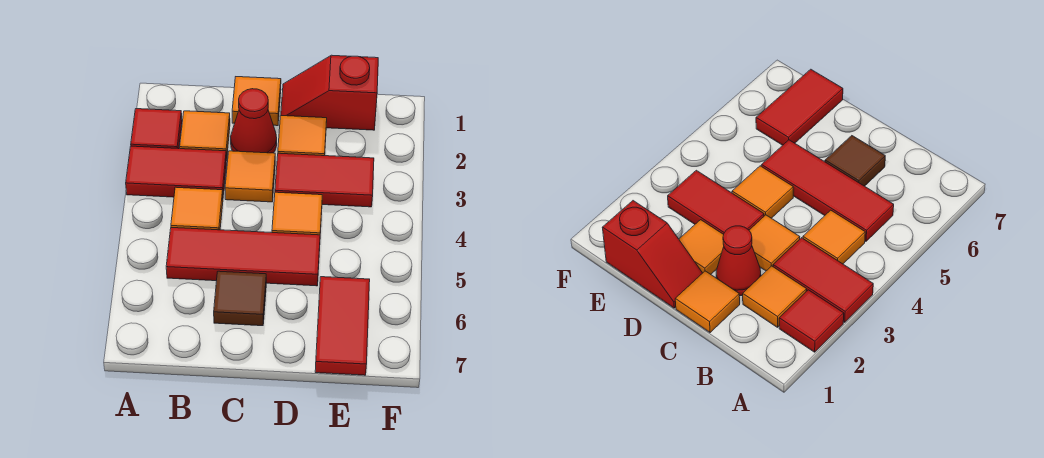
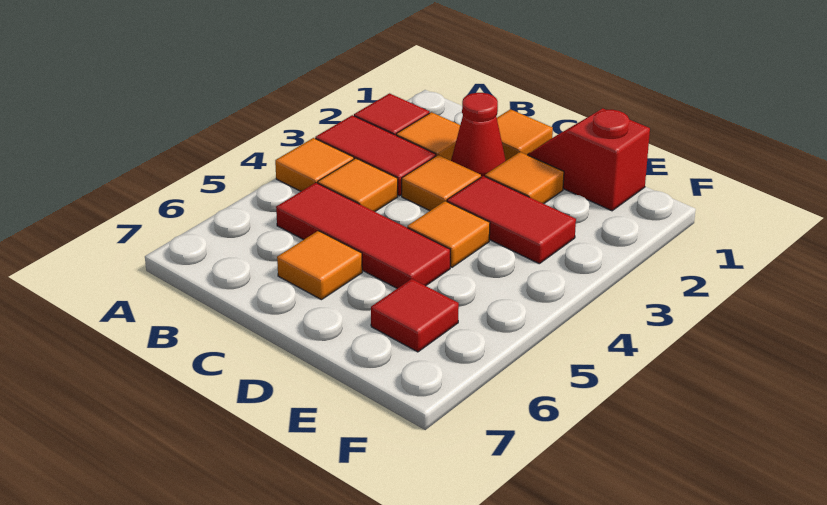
none -> orange tile A4 level 1
brown tile C6 level 1 -> orange tile C6 level 1
red tile E6:E7 level 1 -> red tile E6 level 1

